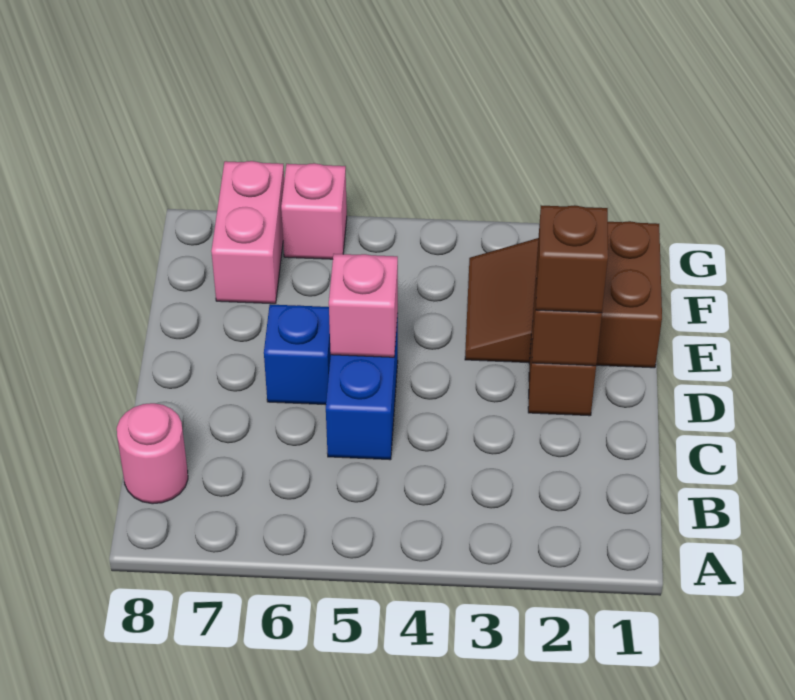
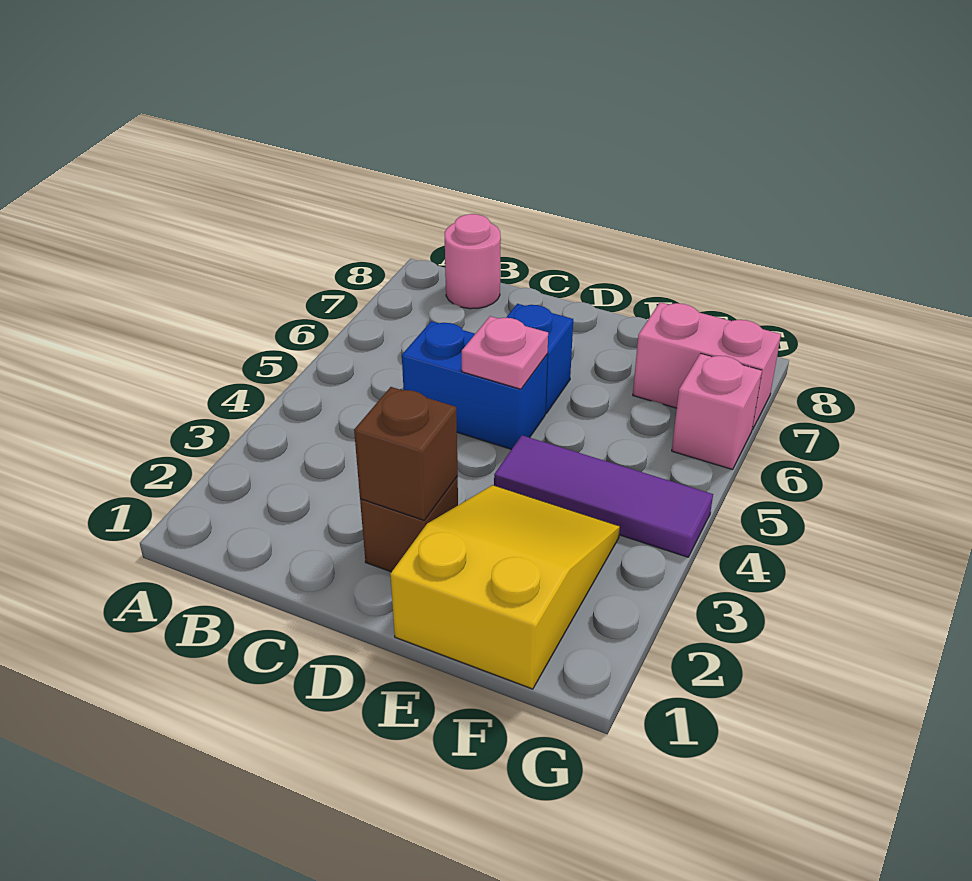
brown brick D2 level 3 -> none
pink brick D5 level 2 -> pink plate D5 level 2
brown slope E1:F3 level 1 top 1 -> yellow slope E1:F3 level 1 top 1
none -> purple tile E4:G4 level 1

